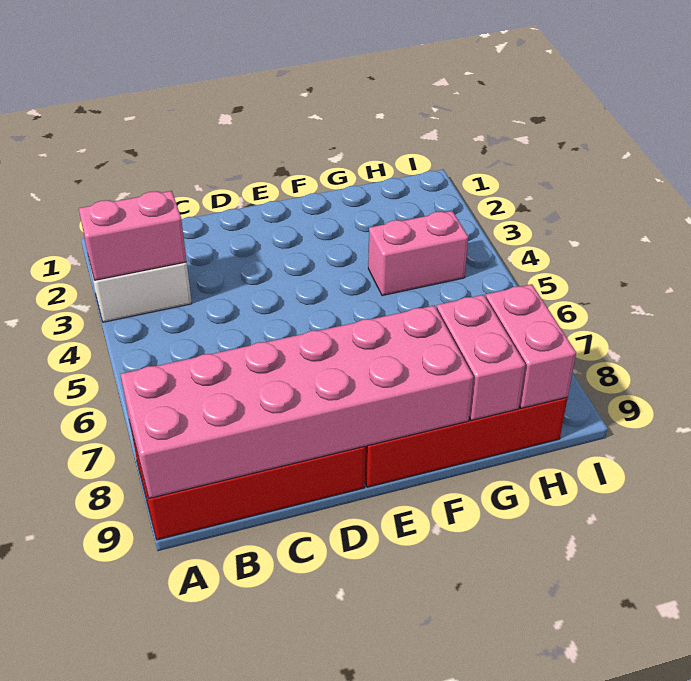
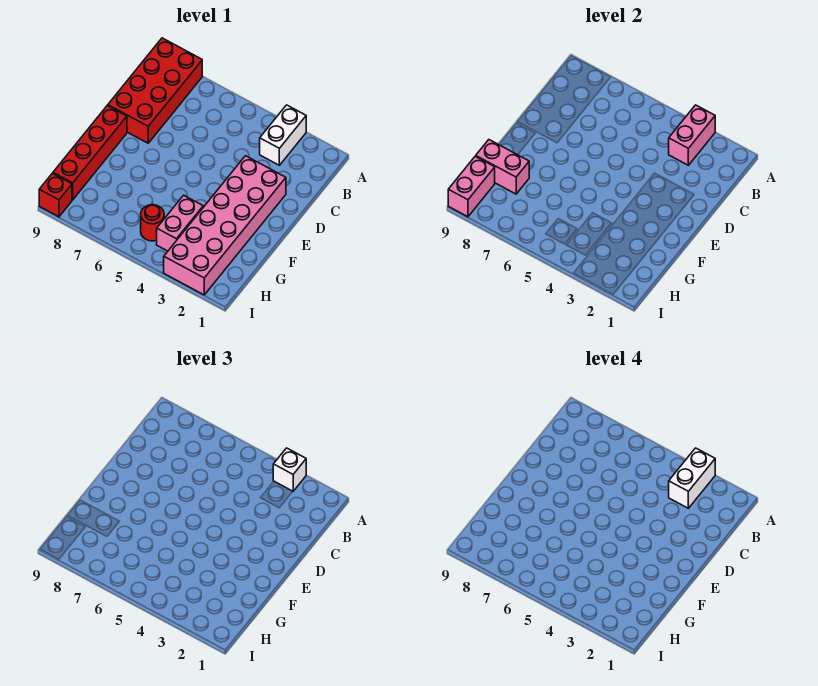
none -> white brick A3 level 3
none -> white brick A3:B3 level 4
pink brick A8:F9 level 2 -> pink brick D2:I3 level 1
none -> red round brick H5 level 1
pink brick H8:H9 level 2 -> pink brick H9:I9 level 2
none -> red brick I9 level 1

